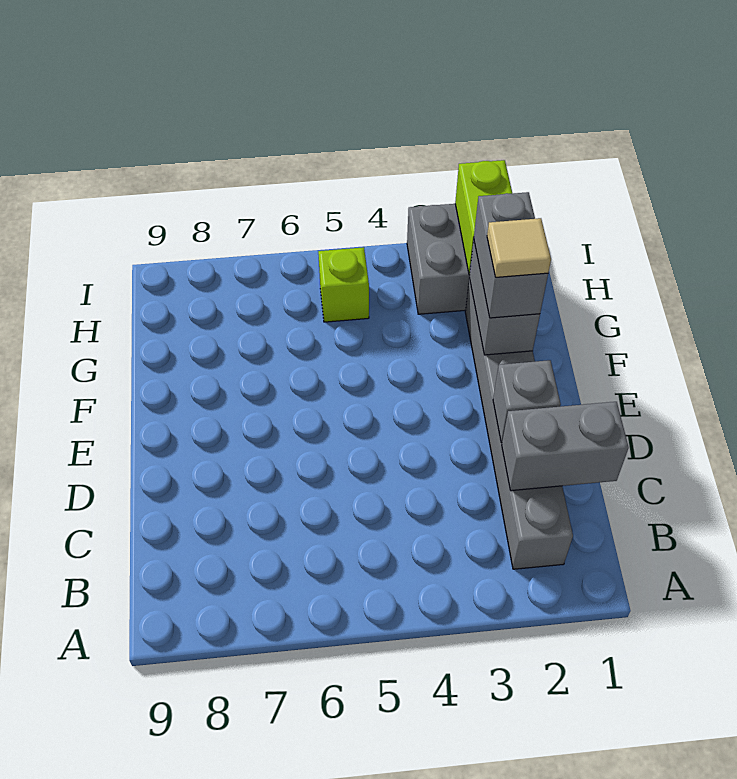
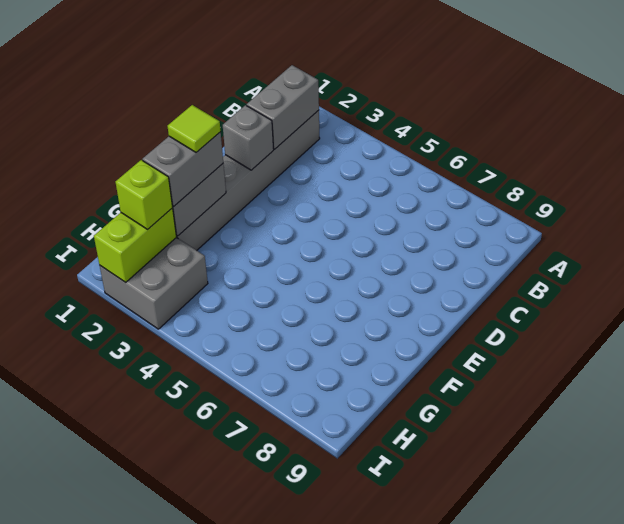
grey brick C1:C2 level 2 -> grey brick B2:C2 level 2
tan tile F2 level 4 -> lime tile F2 level 4
lime brick H5 level 1 -> lime brick H2 level 3

